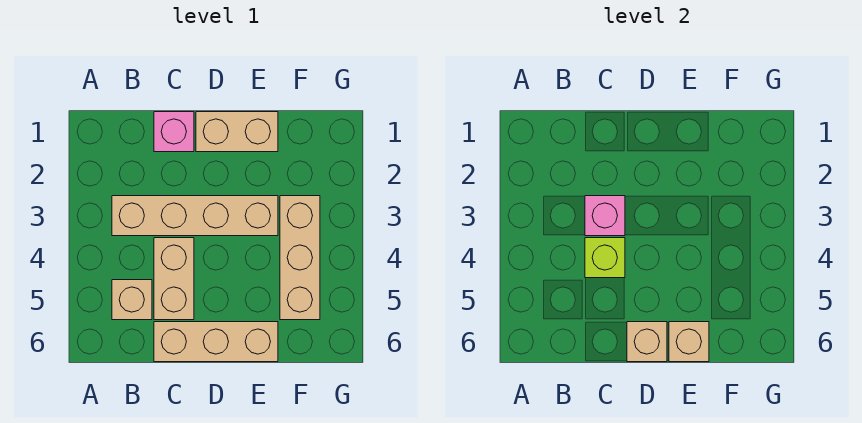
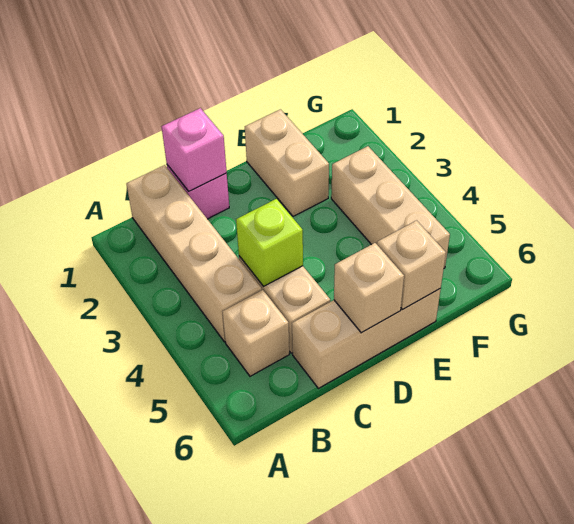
tan brick B3:E3 level 1 -> tan brick B1:B4 level 1
pink brick C3 level 2 -> pink brick C1 level 2
tan brick D1:E1 level 1 -> tan brick E1:E2 level 1

